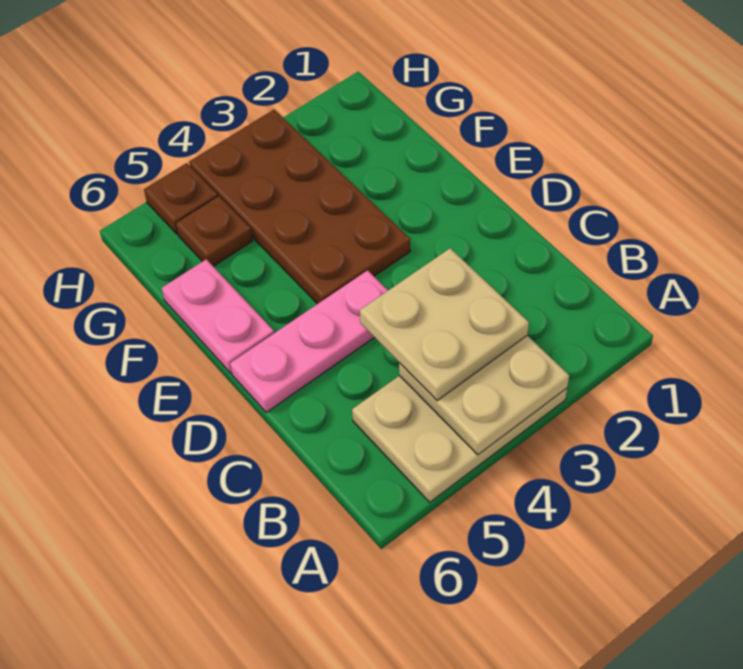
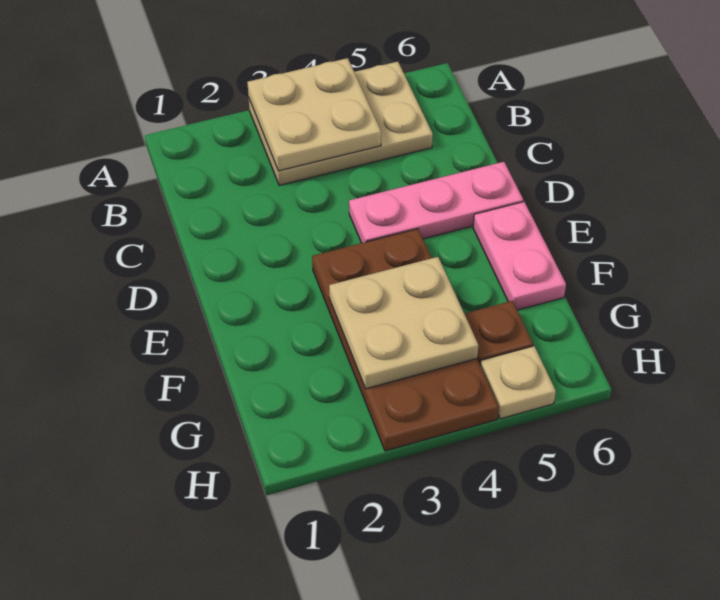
tan plate B3:C4 level 3 -> tan plate F3:G4 level 2
brown plate H5 level 1 -> tan plate H5 level 1

